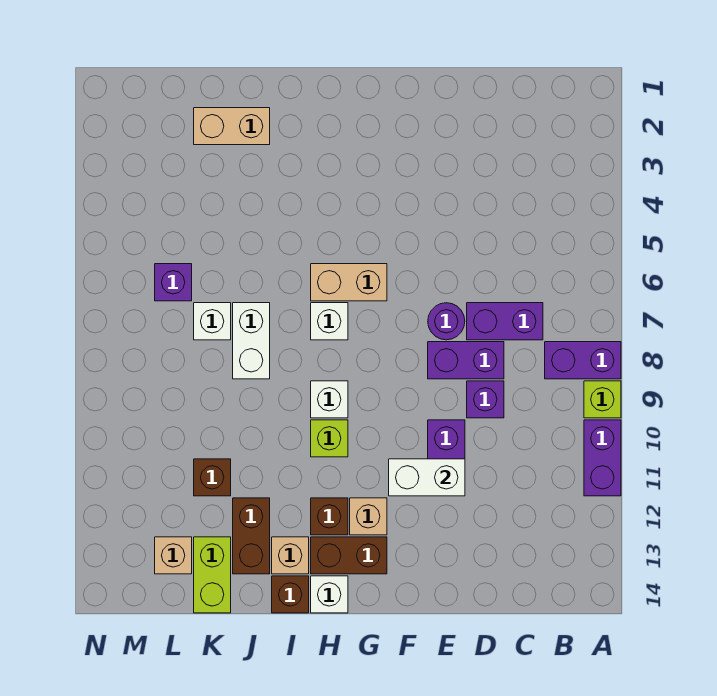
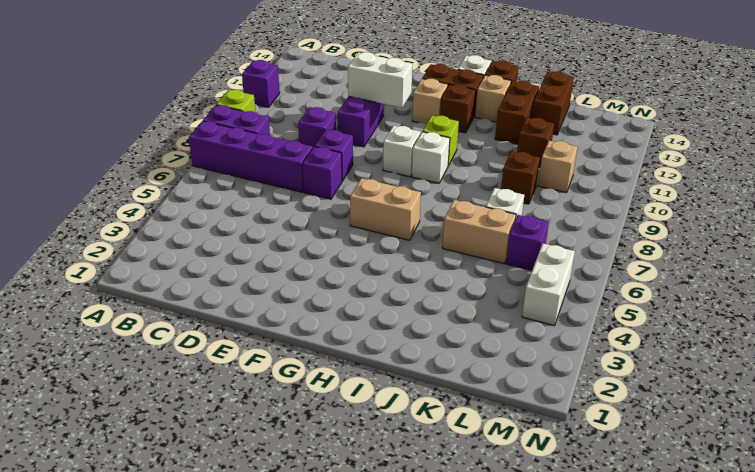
purple brick A10:A11 level 1 -> purple brick A11 level 1
purple brick C7:D7 level 1 -> purple brick A7:D7 level 1
purple brick D8:E8 level 1 -> purple brick E8 level 1
purple round brick E7 level 1 -> purple brick E7 level 1
white brick H7 level 1 -> white brick G9 level 1
tan brick J2:K2 level 1 -> tan brick J6:K6 level 1
white brick J7:J8 level 1 -> white brick M4:M5 level 1
none -> brown brick K9 level 1
lime brick K13:K14 level 1 -> brown brick K13:K14 level 1
tan brick L13 level 1 -> tan brick L10 level 1

